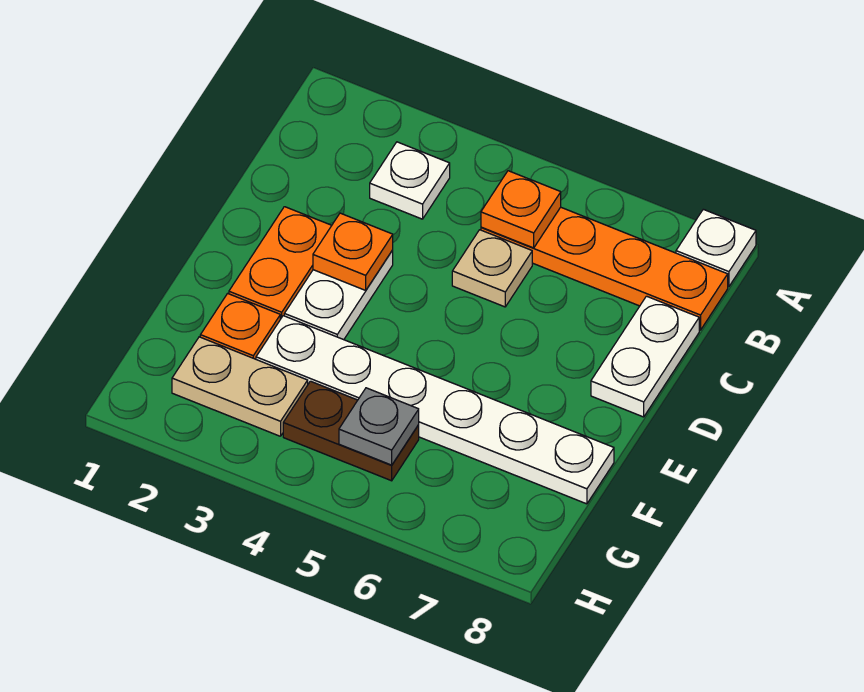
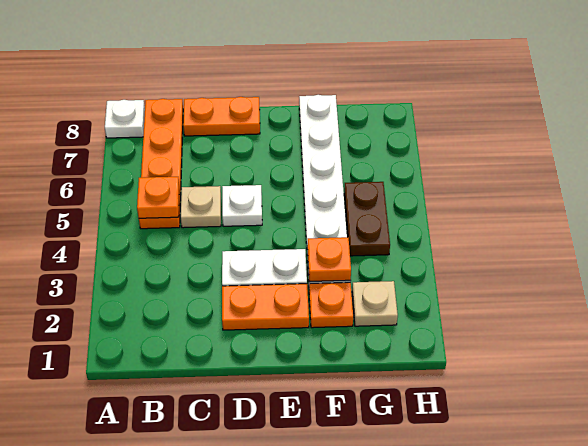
white plate B3 level 1 -> white plate D5 level 1
white plate C8:D8 level 1 -> orange plate C8:D8 level 1
orange plate D3 level 2 -> orange plate F3 level 2
tan plate G2:G3 level 1 -> tan plate G2 level 1
grey plate G5 level 2 -> none

